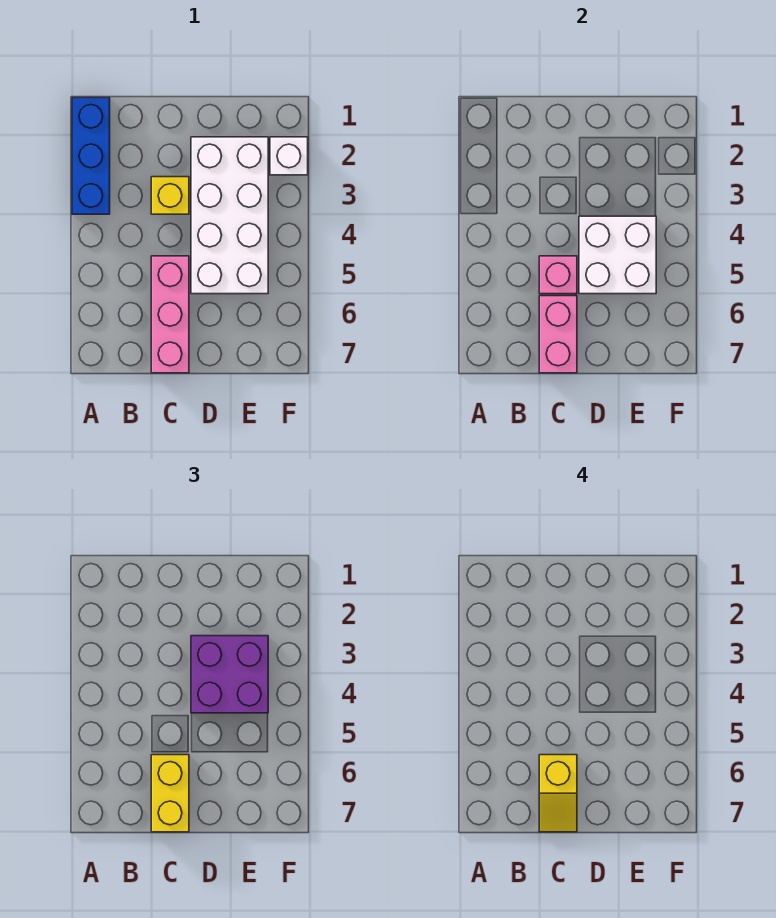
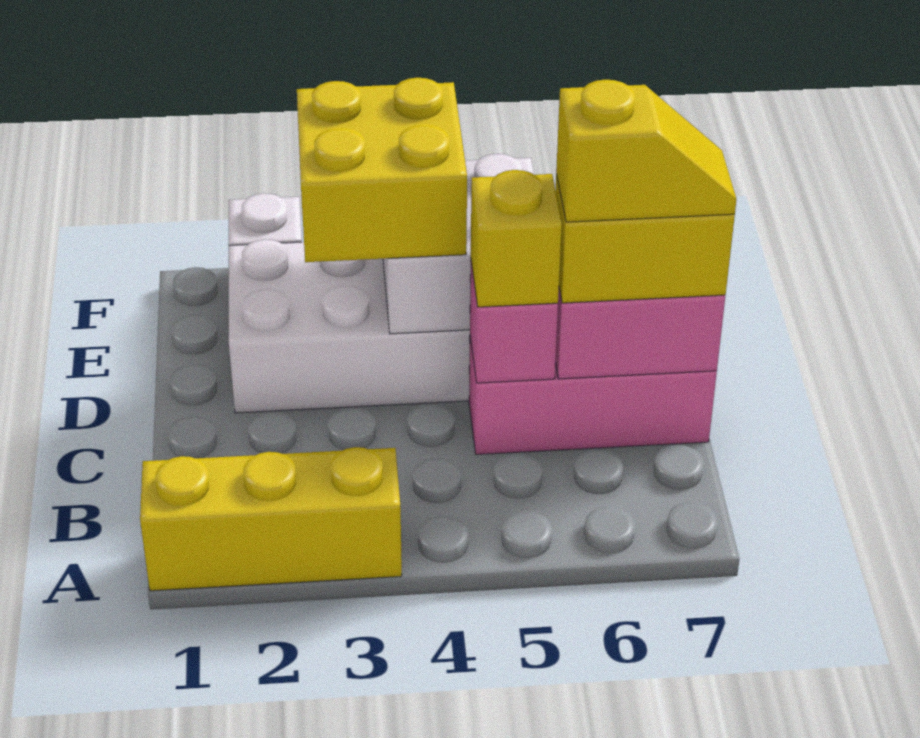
blue brick A1:A3 level 1 -> yellow brick A1:A3 level 1
yellow brick C3 level 1 -> yellow brick C5 level 3
purple brick D3:E4 level 3 -> yellow brick D3:E4 level 3

